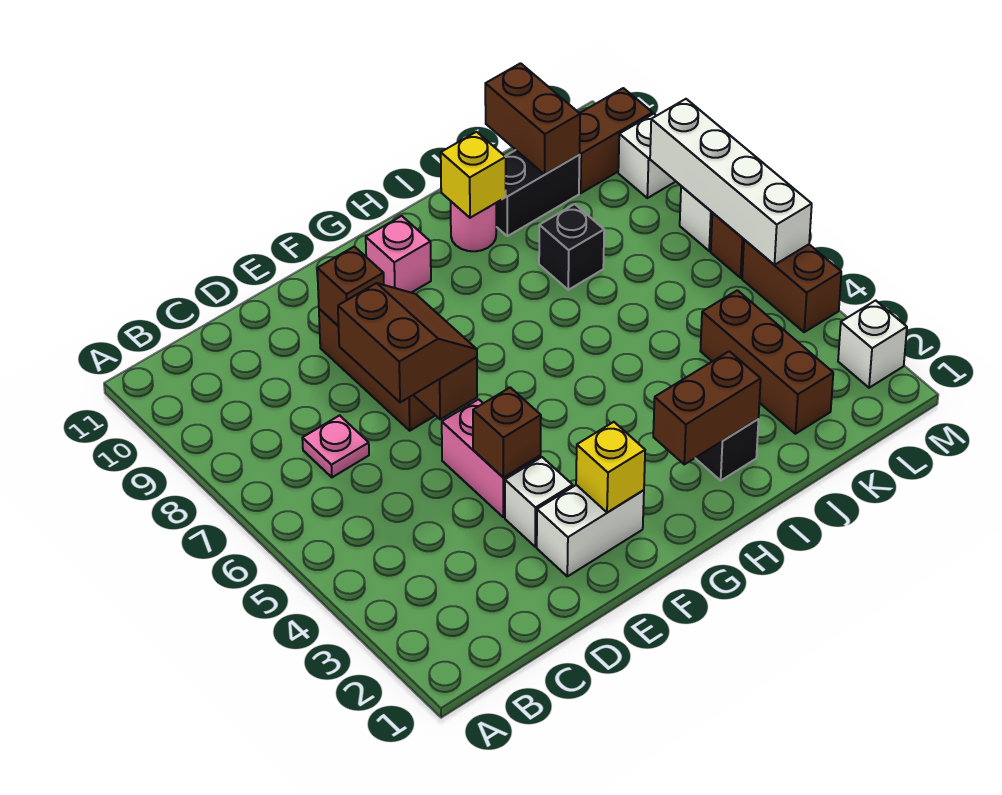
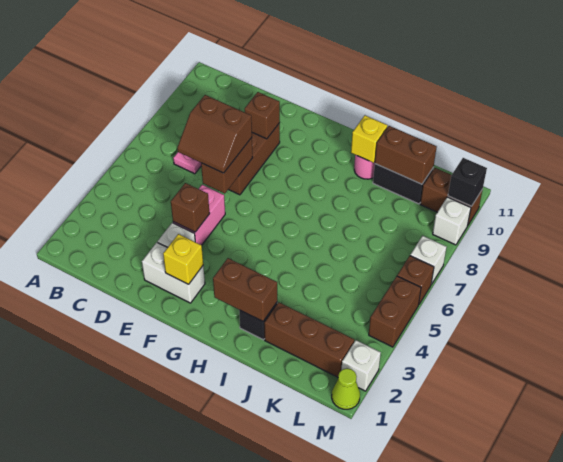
brown slope D6:E7 level 3 top D -> brown slope D6:E7 level 3 top 7
pink brick G10 level 1 -> none
black brick J8 level 1 -> black brick M10 level 2
brown brick K2:K4 level 1 -> brown brick J2:L2 level 1
brown brick K10:K11 level 2 -> brown brick J10:K10 level 2
none -> lime cone M1 level 1
white brick M5:M8 level 2 -> none

